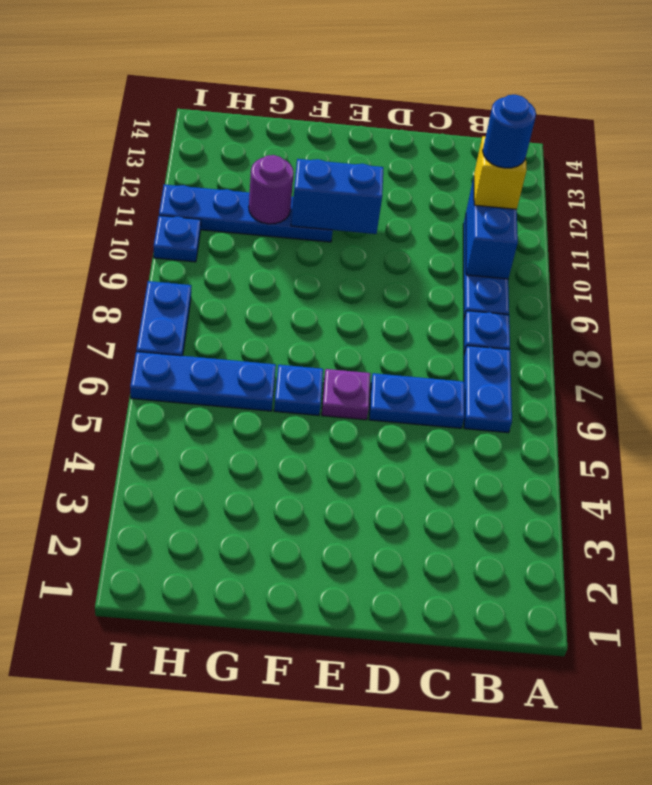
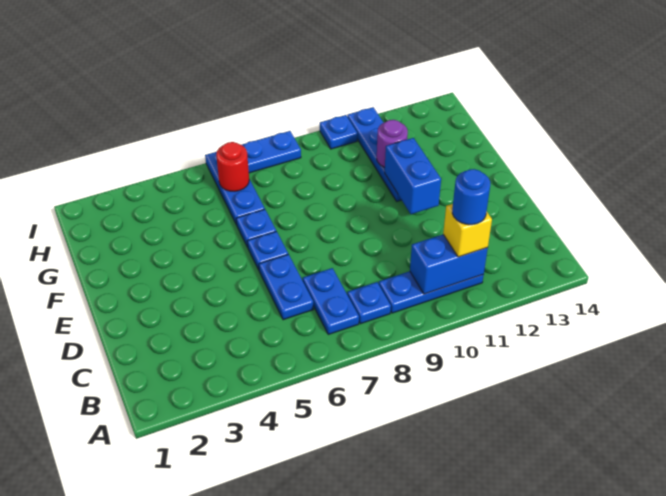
blue plate B6:B7 level 1 -> blue plate B7:C7 level 1
purple plate E6 level 1 -> blue plate E6 level 1
none -> red round brick H6 level 2

